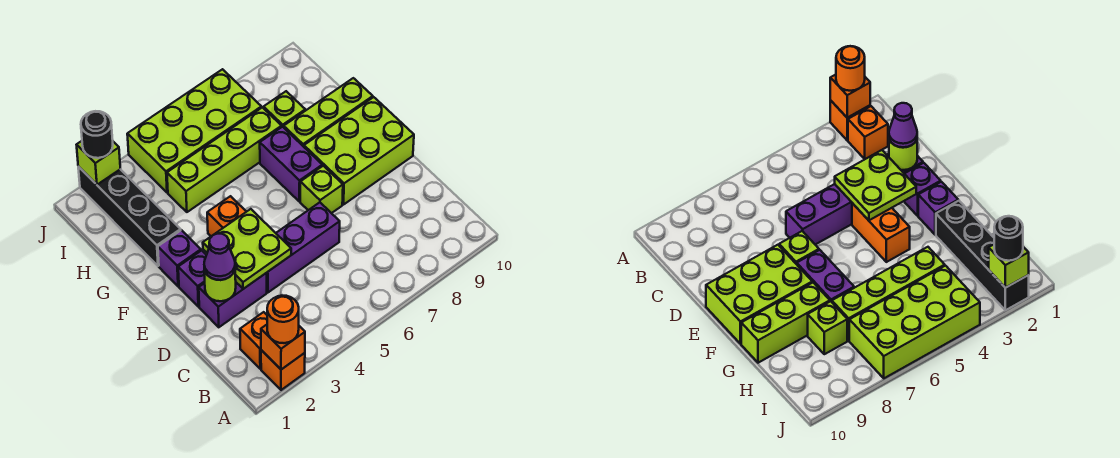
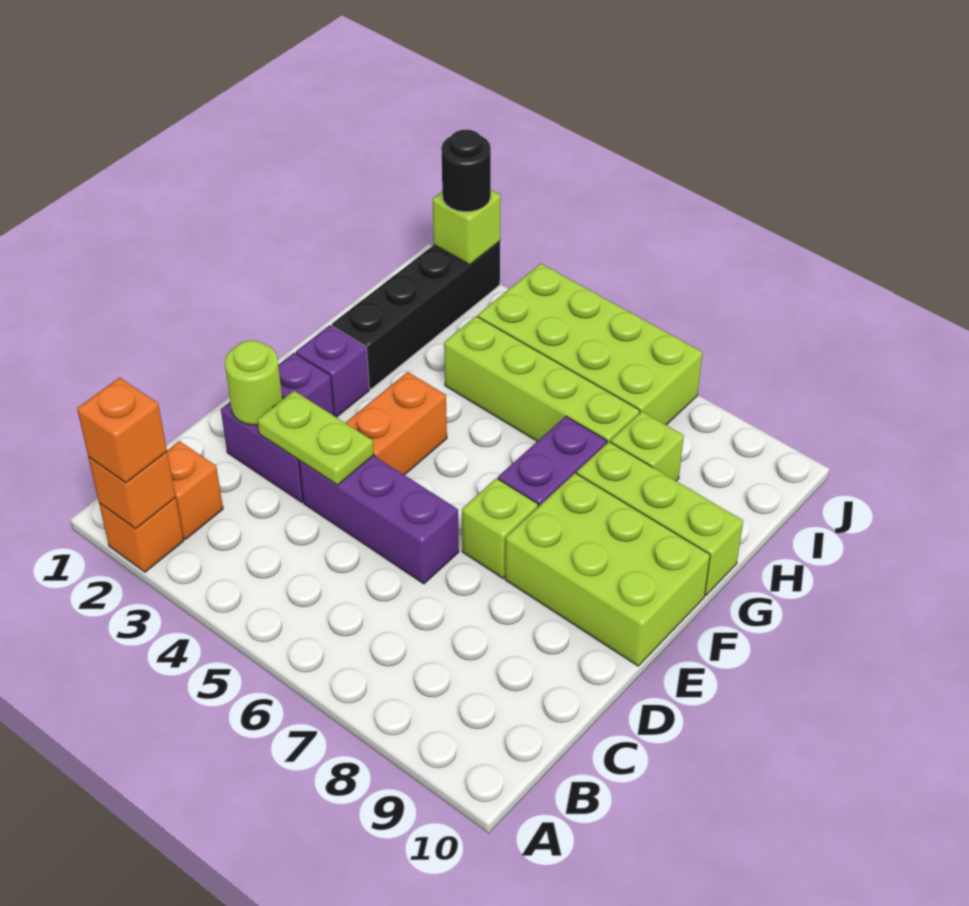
orange round brick A2 level 3 -> orange brick A2 level 3
purple cone D2 level 3 -> none
lime plate D3:E4 level 2 -> lime plate D3:D4 level 2

